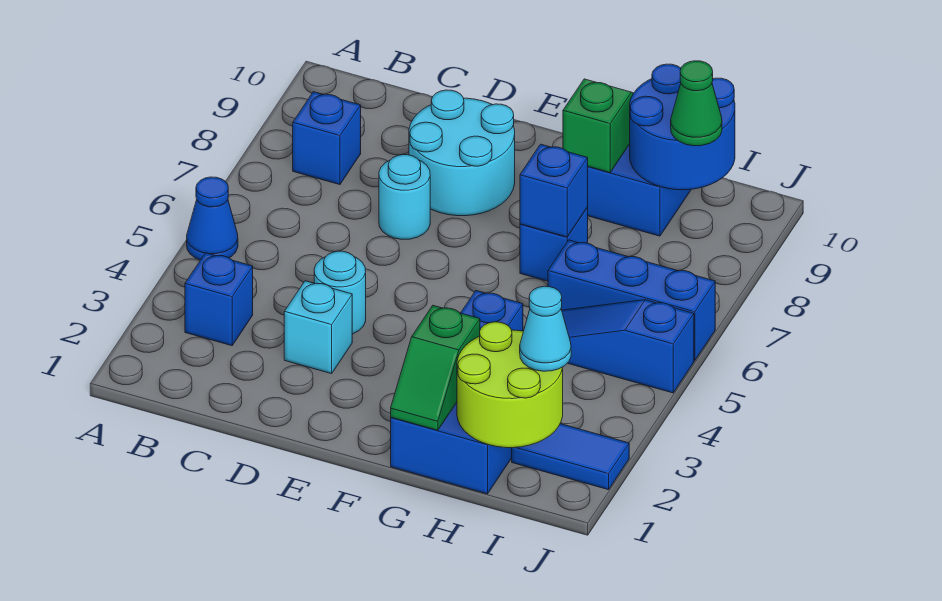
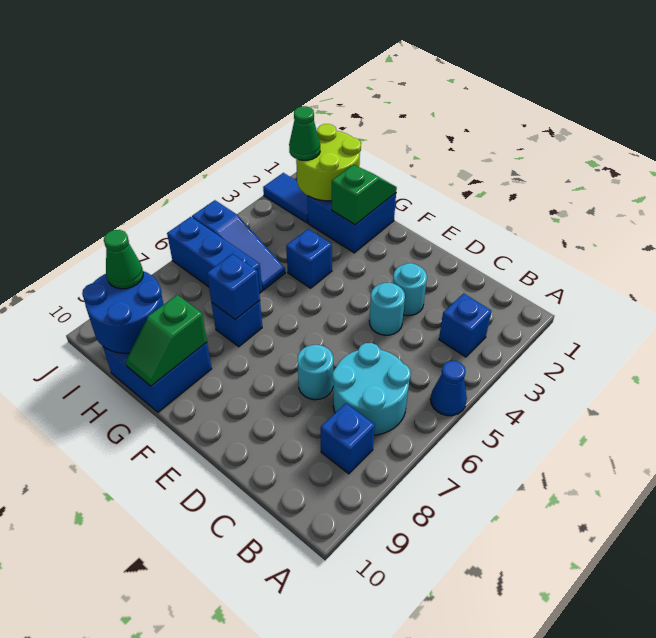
cyan brick D3 level 1 -> cyan round brick D3 level 1
cyan round brick D8:E9 level 1 -> cyan round brick B6:C7 level 1
cyan cone I2 level 3 -> green cone I2 level 3

